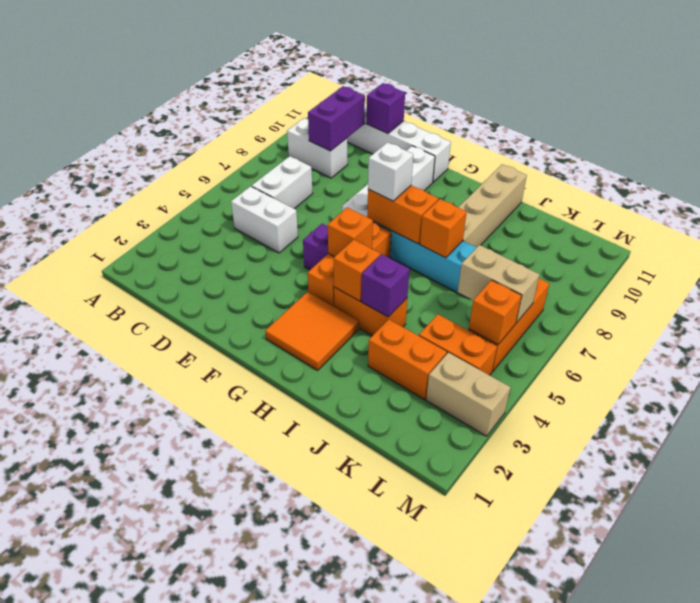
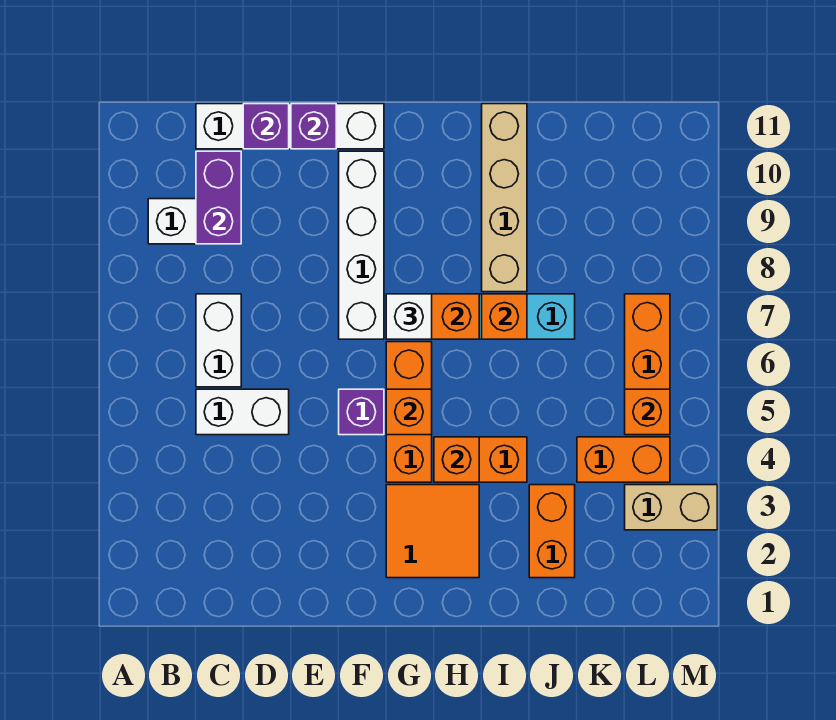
purple brick I4 level 2 -> purple brick E11 level 2
orange brick J3:K3 level 1 -> orange brick J2:J3 level 1
tan brick K6:L6 level 2 -> none

